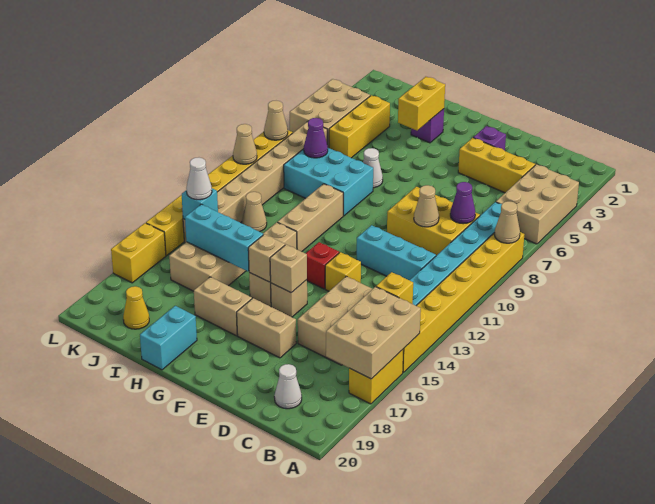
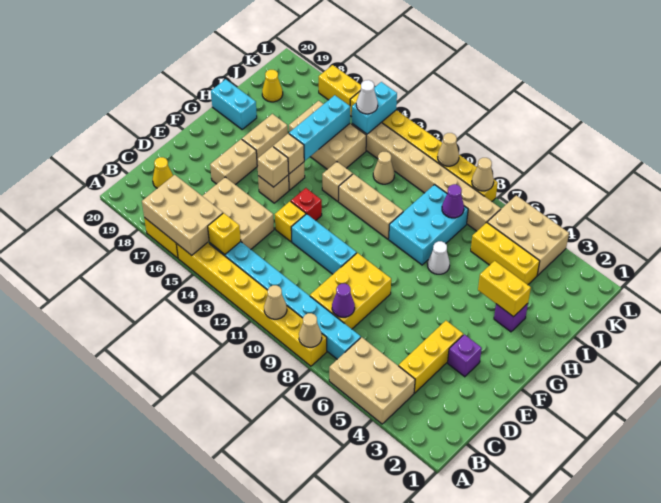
cyan brick C11:E11 level 1 -> cyan brick E10:E12 level 1
white cone C19 level 1 -> yellow cone C19 level 1
tan cone D9 level 2 -> tan cone A10 level 2
cyan brick K14 level 2 -> cyan brick K14:L14 level 2

